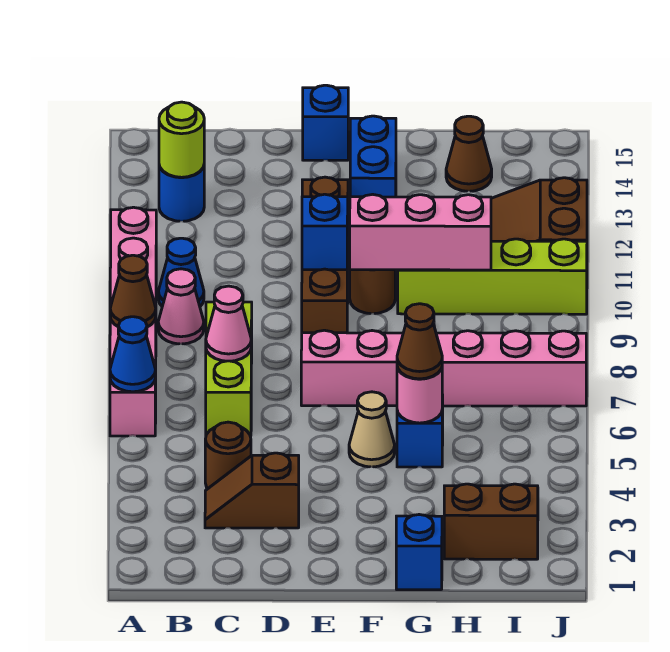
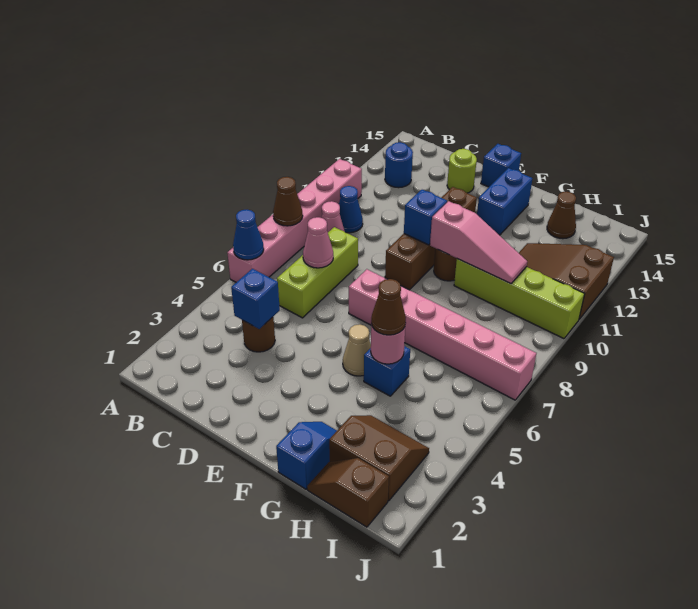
lime round brick B13 level 2 -> lime round brick D14 level 1
brown slope C3:D3 level 1 top D -> brown slope H1:I1 level 1 top I
none -> blue brick C4 level 2
pink brick F10:H10 level 2 -> pink slope F10:H10 level 2 top F

